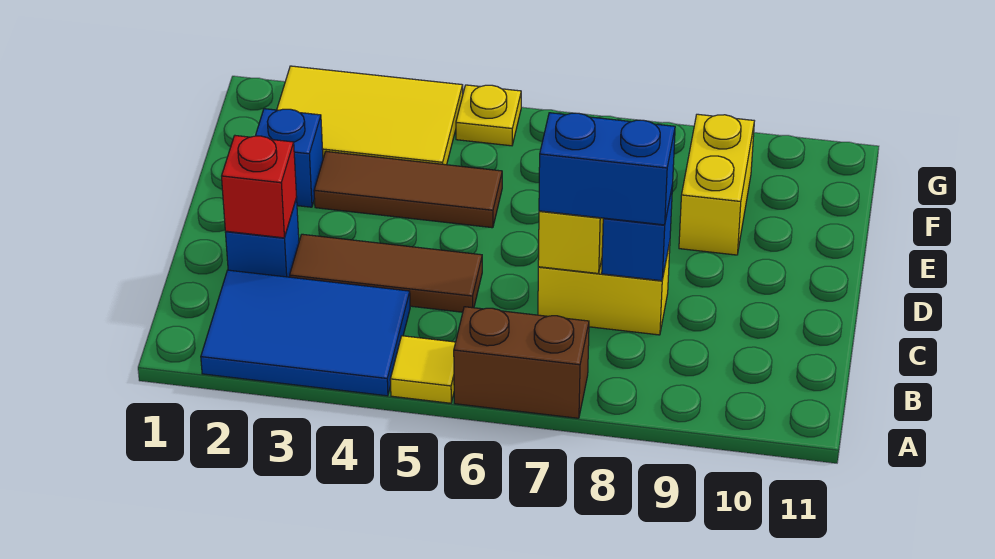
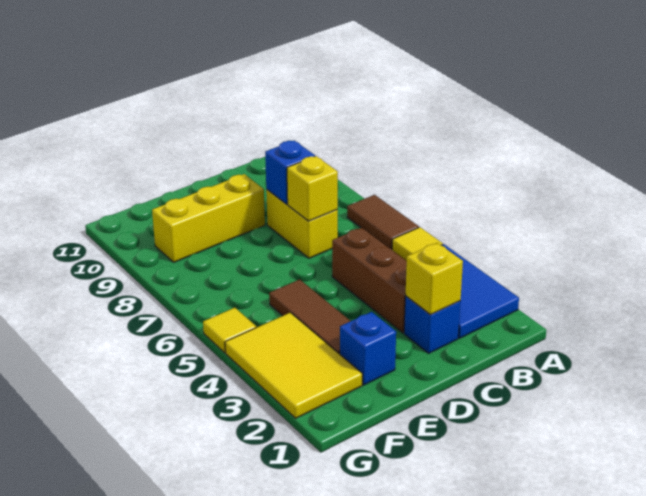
brown brick A6:A7 level 1 -> brown tile A6:A7 level 1
red brick C2 level 2 -> yellow brick C2 level 2
brown tile C3:C5 level 1 -> brown brick C3:C5 level 1
blue brick C7:C8 level 3 -> none
yellow brick E9:F9 level 1 -> yellow brick D9:F9 level 1
yellow plate G5 level 1 -> yellow tile G5 level 1

